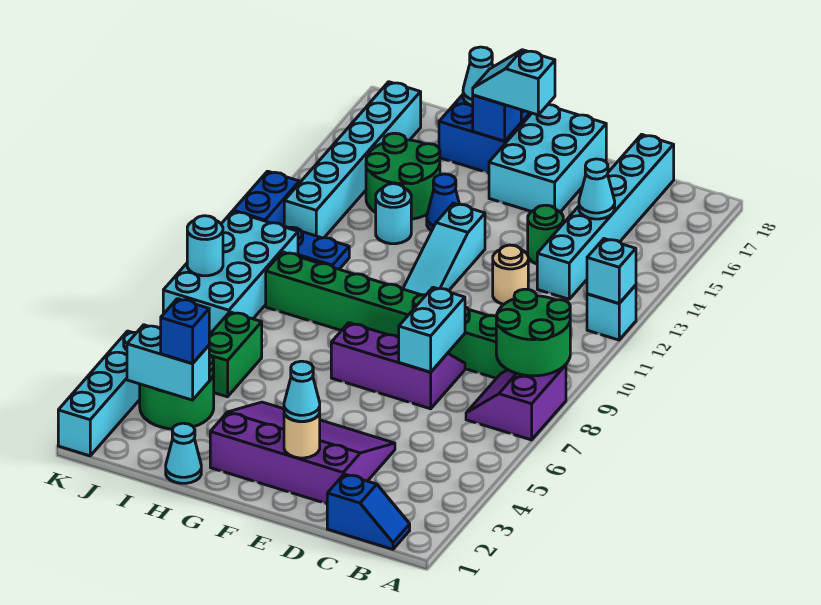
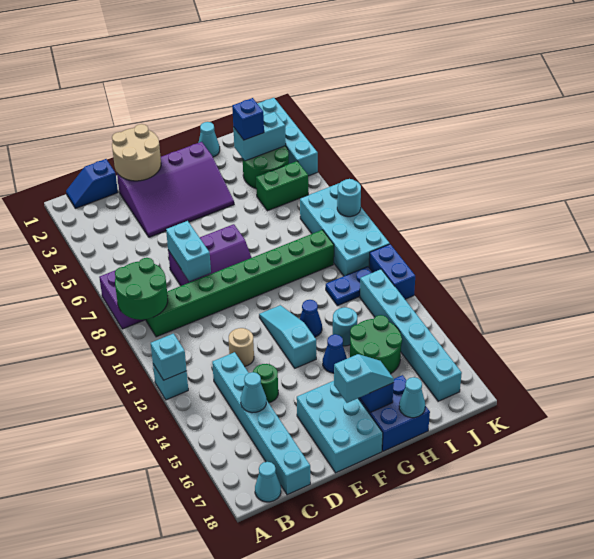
tan round brick E2 level 2 -> tan round brick D1:E2 level 2
cyan cone E2 level 3 -> cyan cone B18 level 1
none -> blue cone G12 level 1
green brick I5:I6 level 1 -> green brick I5:J5 level 1

